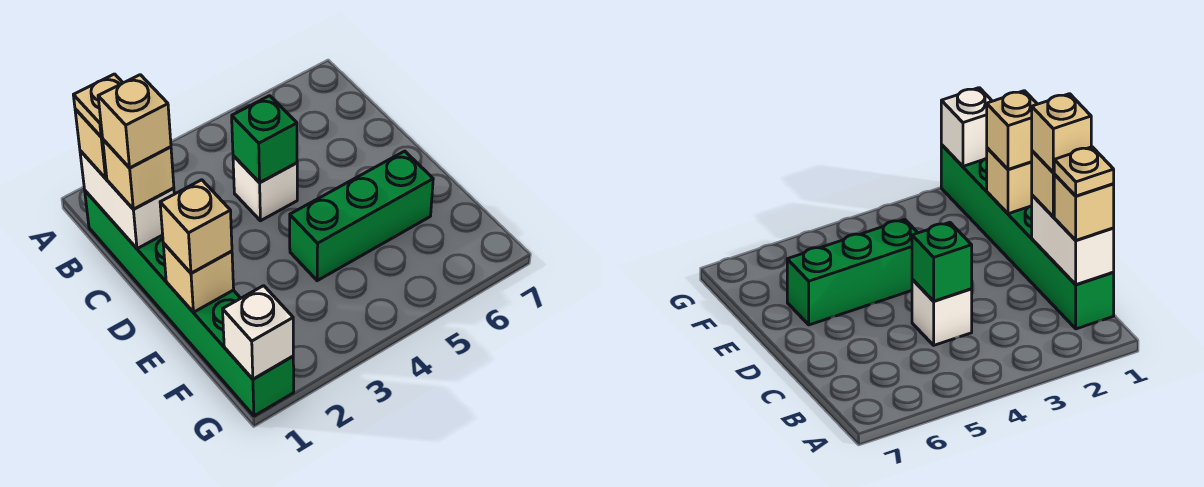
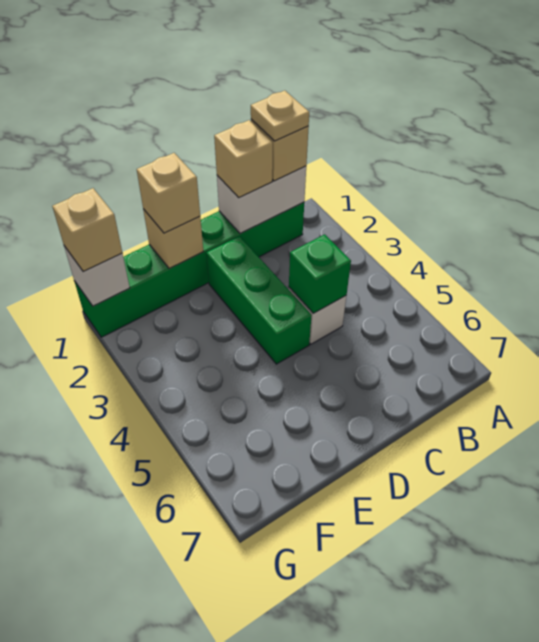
tan brick C1 level 4 -> tan brick G1 level 3
green brick E4:E6 level 1 -> green brick D2:D4 level 1

